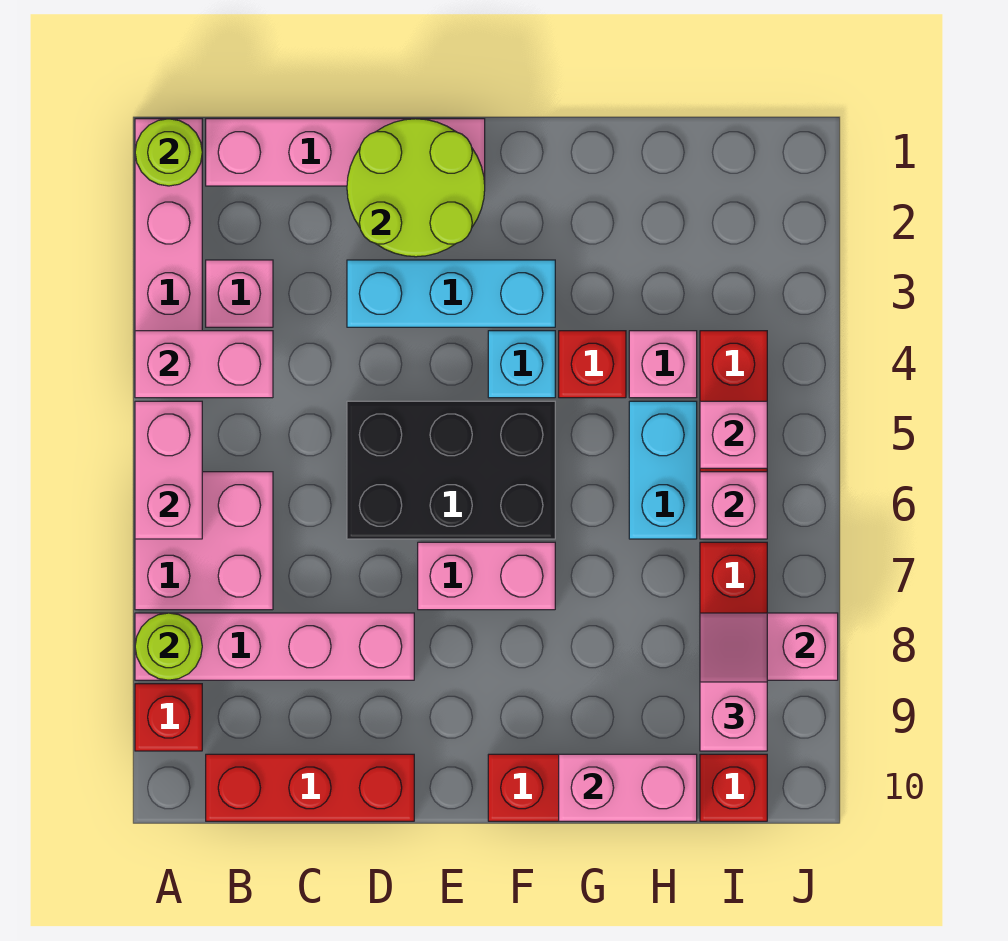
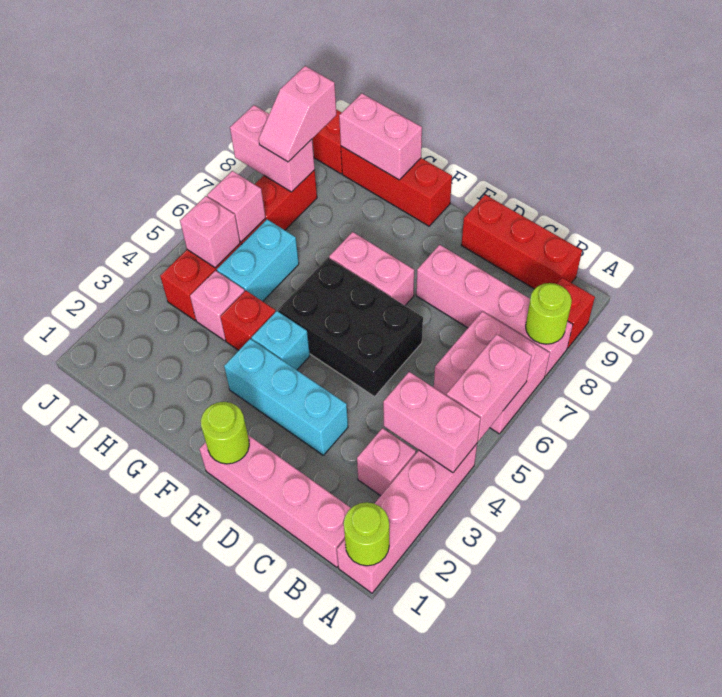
lime round brick D1:E2 level 2 -> lime round brick E1 level 2

